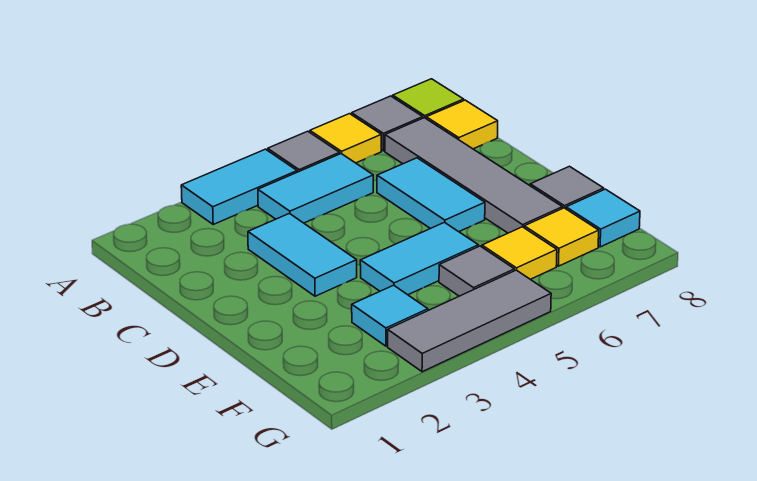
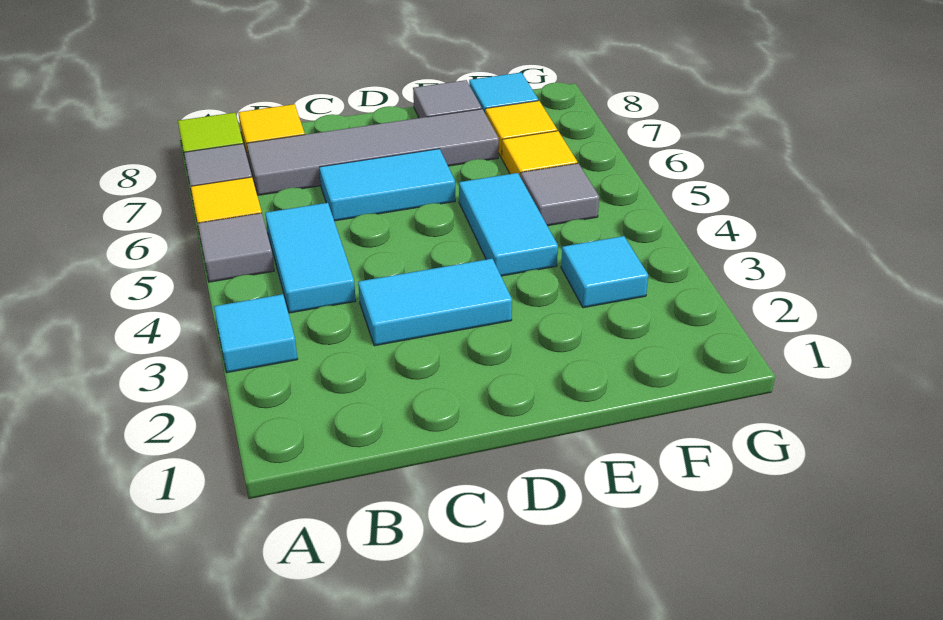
cyan tile A3:A4 level 1 -> cyan tile A3 level 1
grey tile G3:G5 level 1 -> none

